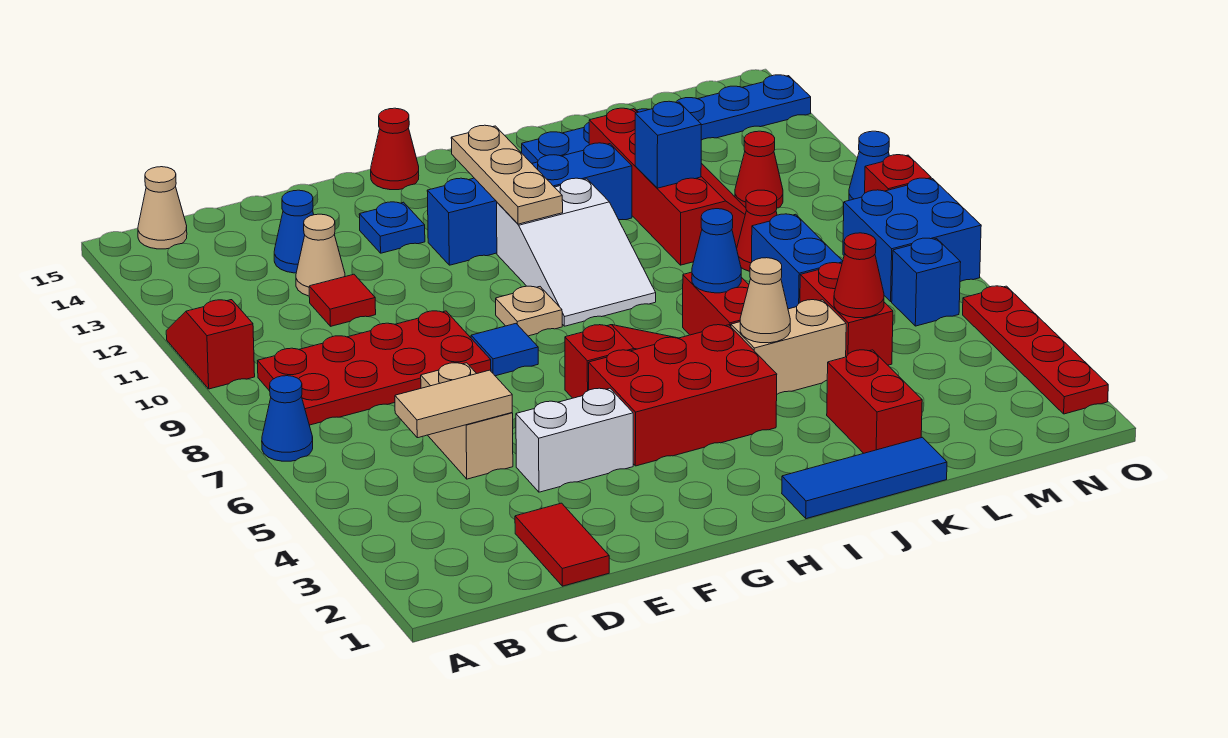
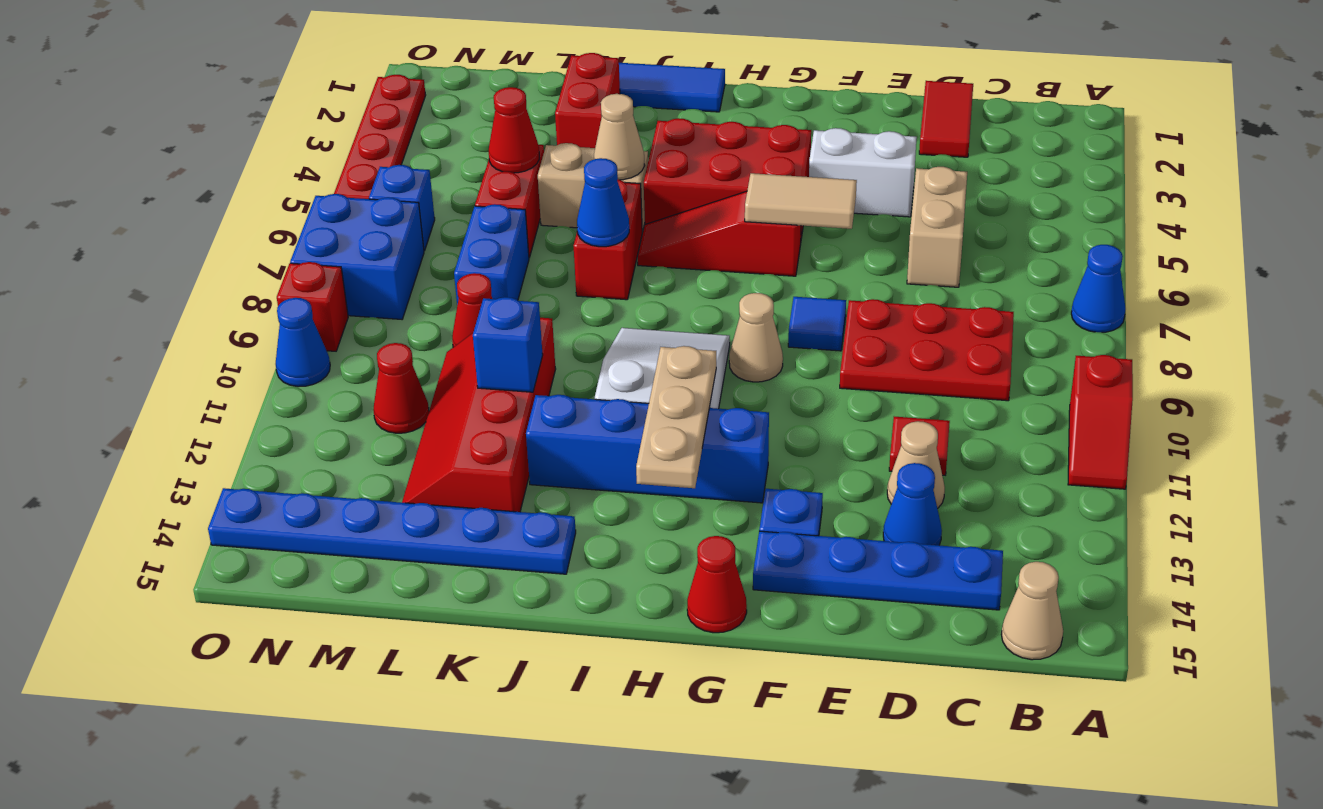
red plate B8:E9 level 1 -> red plate C8:E9 level 1
tan tile C5:D5 level 2 -> tan tile F6:G6 level 2
none -> blue plate C14:F14 level 1
tan plate G9 level 1 -> tan cone G9 level 1

